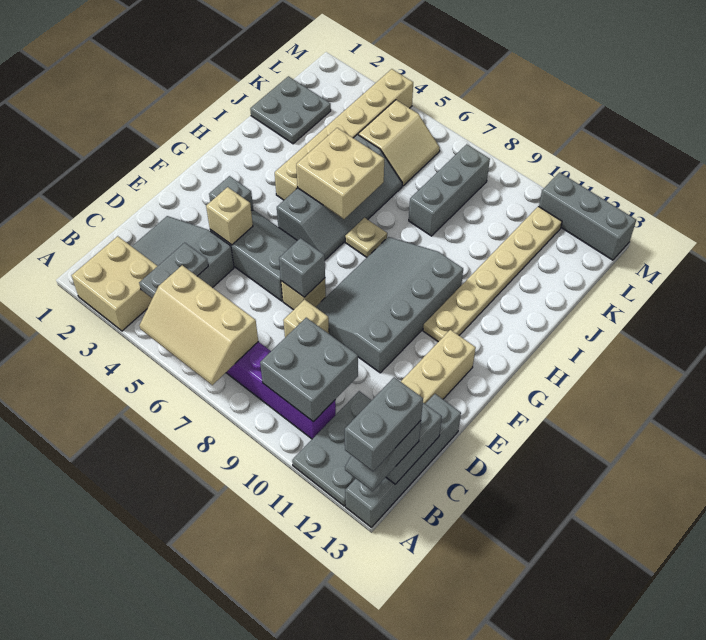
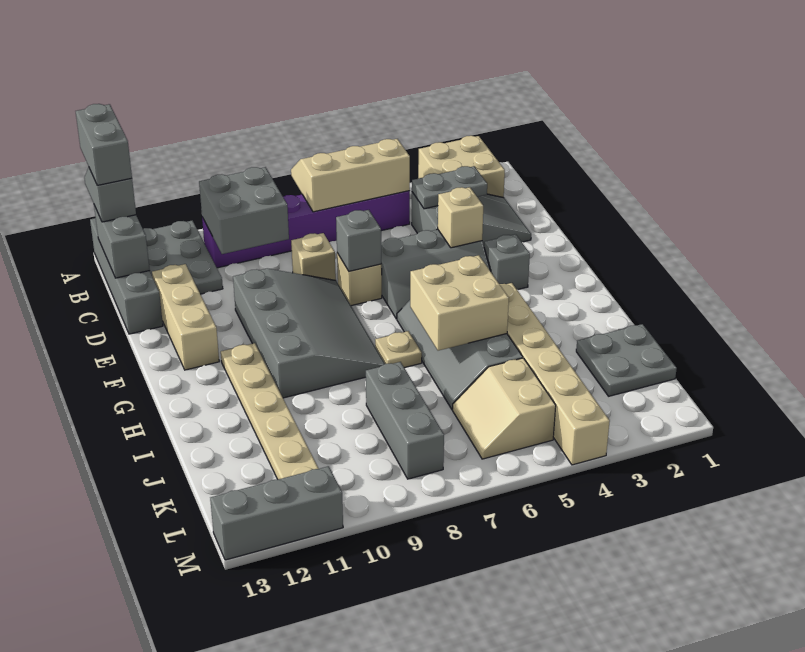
grey plate B4:C4 level 2 -> grey plate C3:C4 level 2

